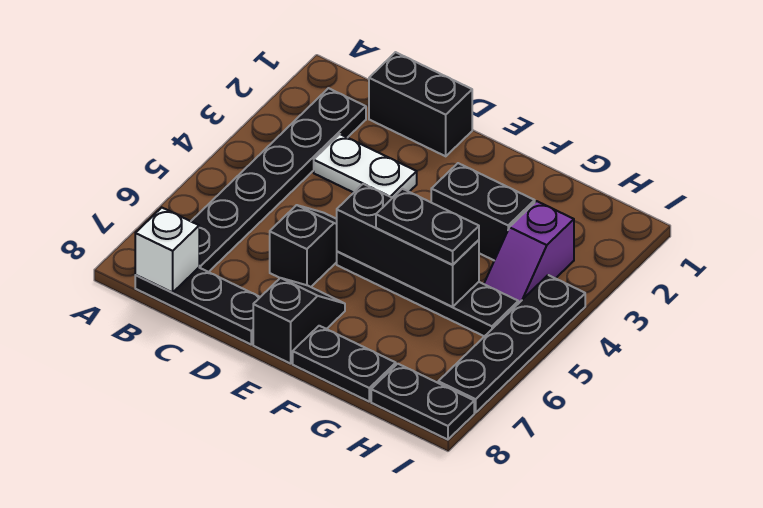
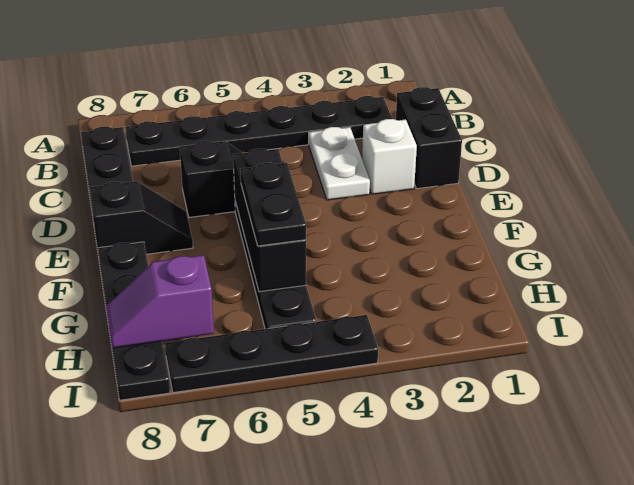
white brick B8 level 2 -> white brick D2 level 1
black brick F3:G3 level 1 -> none
purple slope H3:H4 level 1 top 3 -> purple slope H7:H8 level 2 top 7

